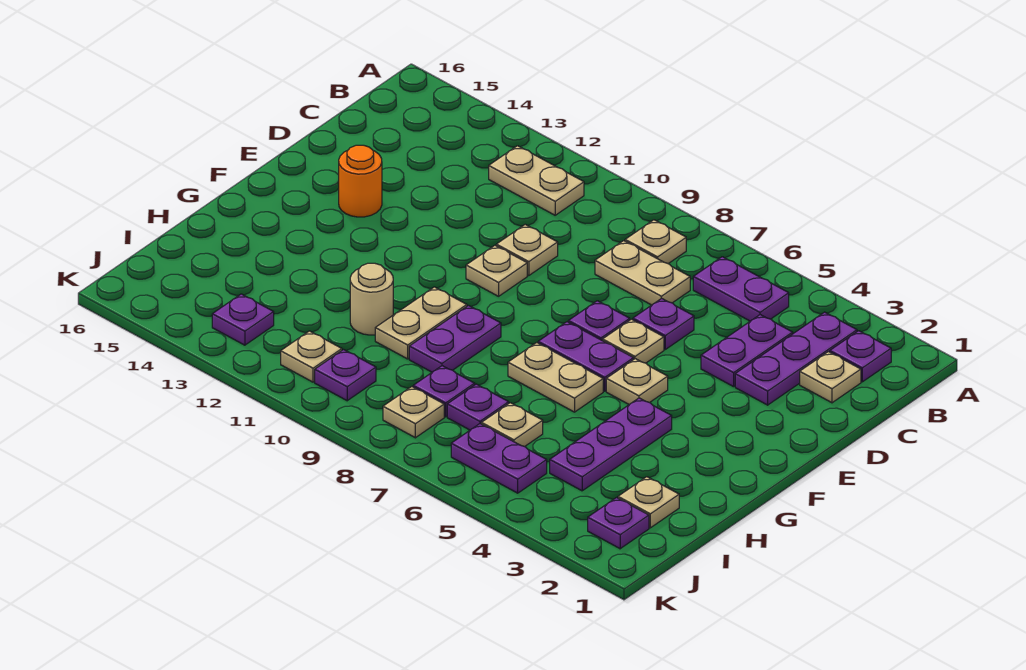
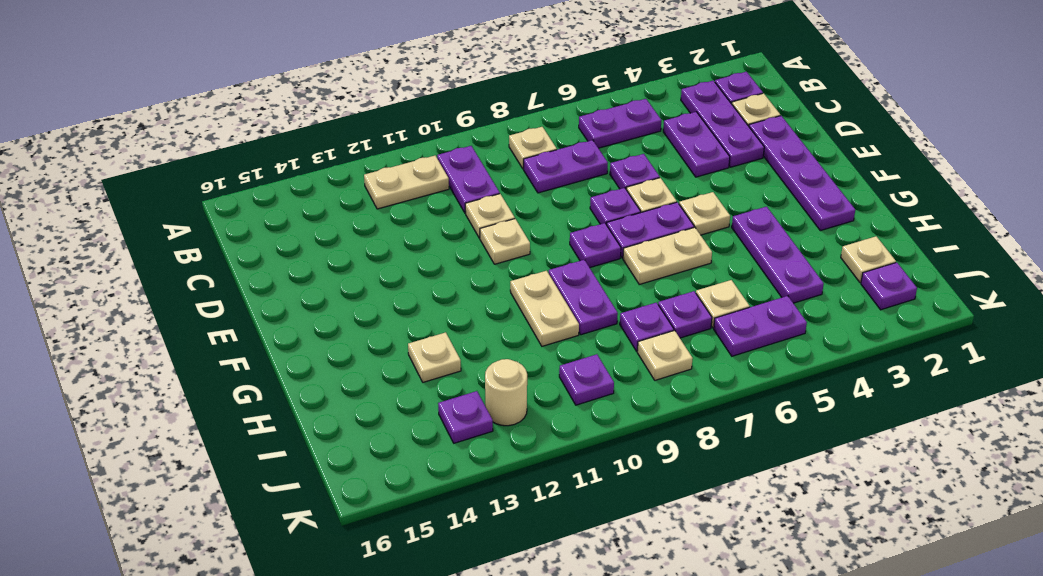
none -> purple plate B10:C10 level 1
tan plate C7:C8 level 1 -> purple plate C7:C8 level 1
none -> purple plate D2:G2 level 1
orange round brick E14 level 1 -> none
none -> purple plate F8 level 1
tan round brick H11 level 1 -> tan round brick J12 level 1
tan plate J11 level 1 -> tan plate H13 level 1

